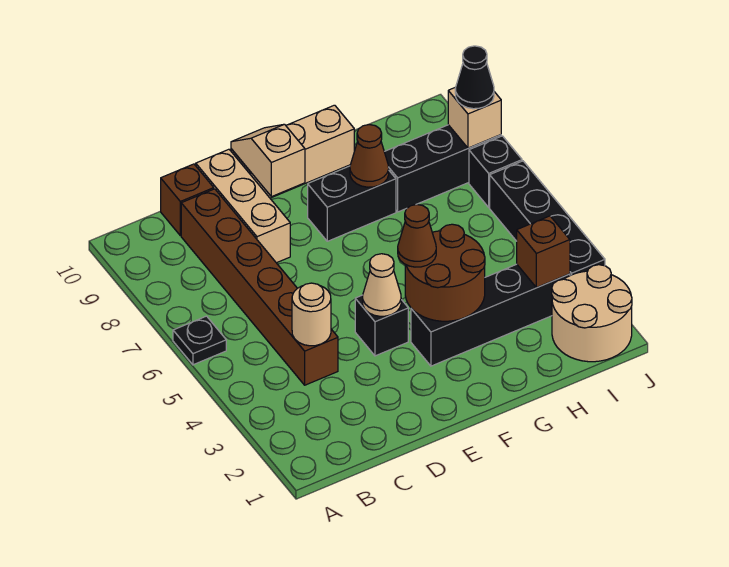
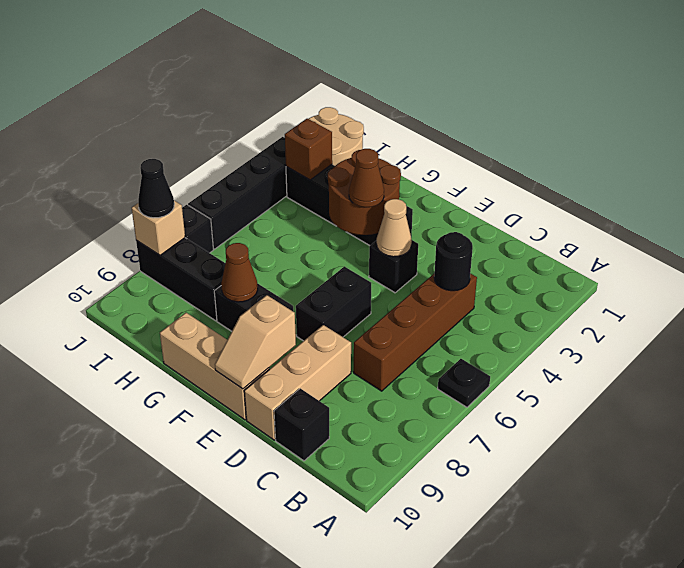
brown brick C4:C9 level 1 -> brown brick C4:C7 level 1
tan round brick C4 level 2 -> black round brick C4 level 2
brown brick C10 level 1 -> black brick C10 level 1
none -> black brick E6:E7 level 1

